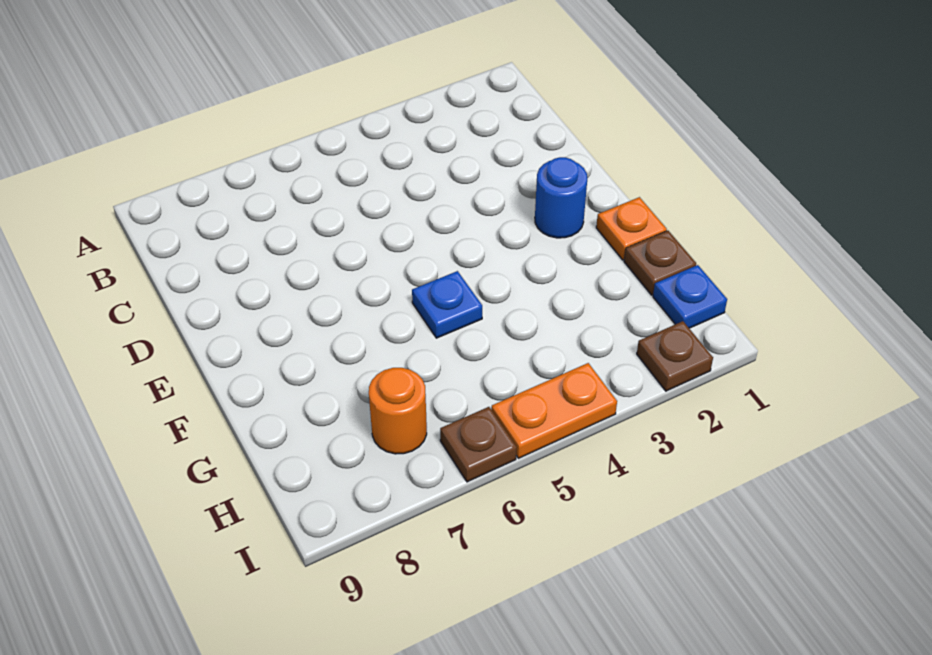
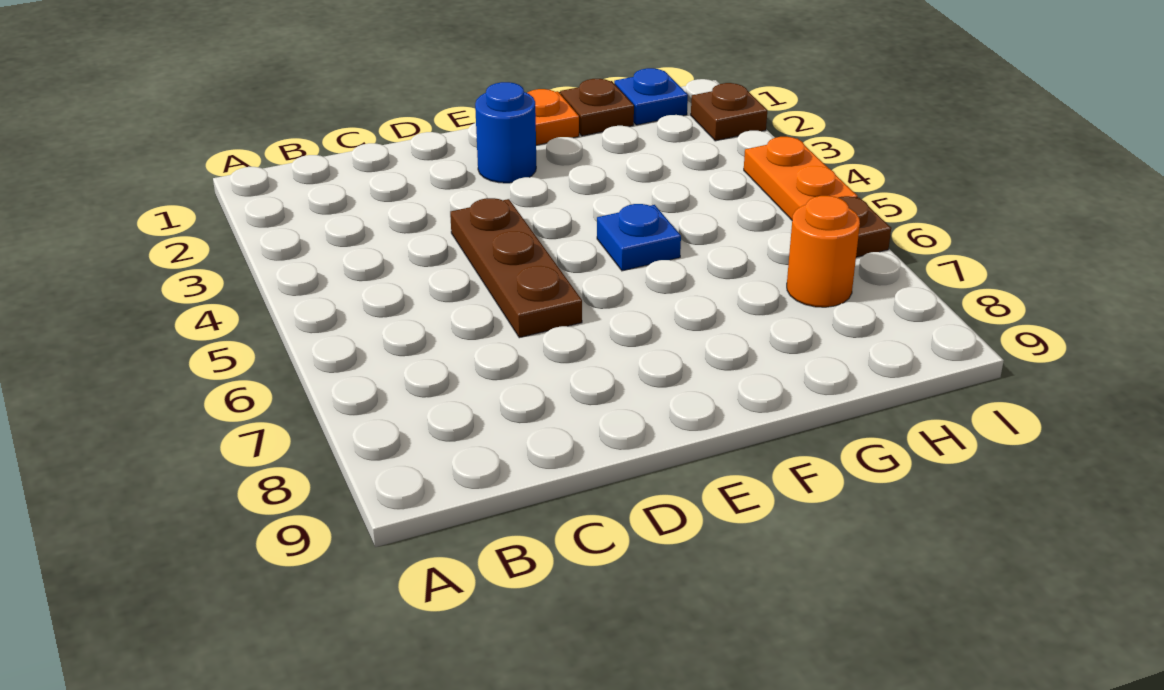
none -> brown plate D4:D6 level 1

